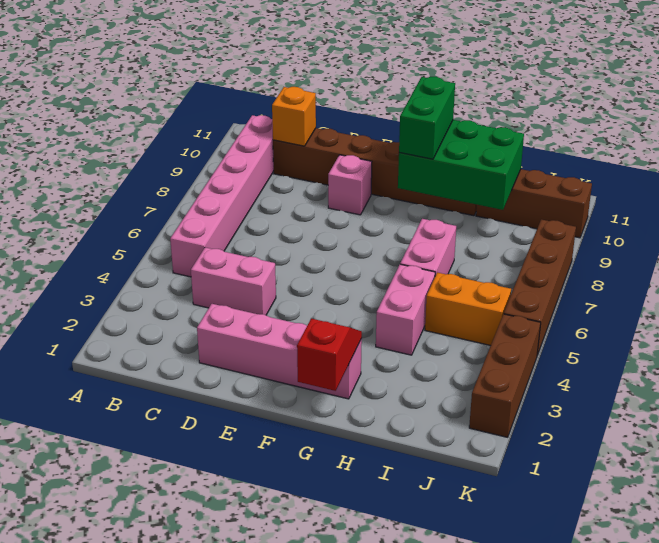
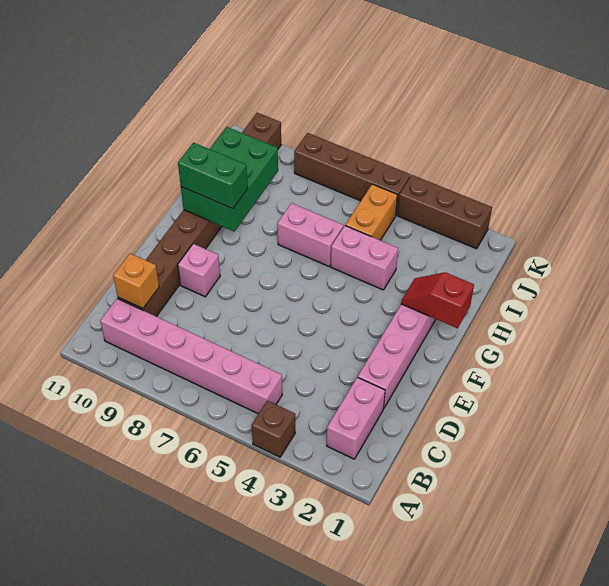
none -> brown brick A4 level 1
pink brick C4:D4 level 1 -> pink brick B2:C2 level 1

